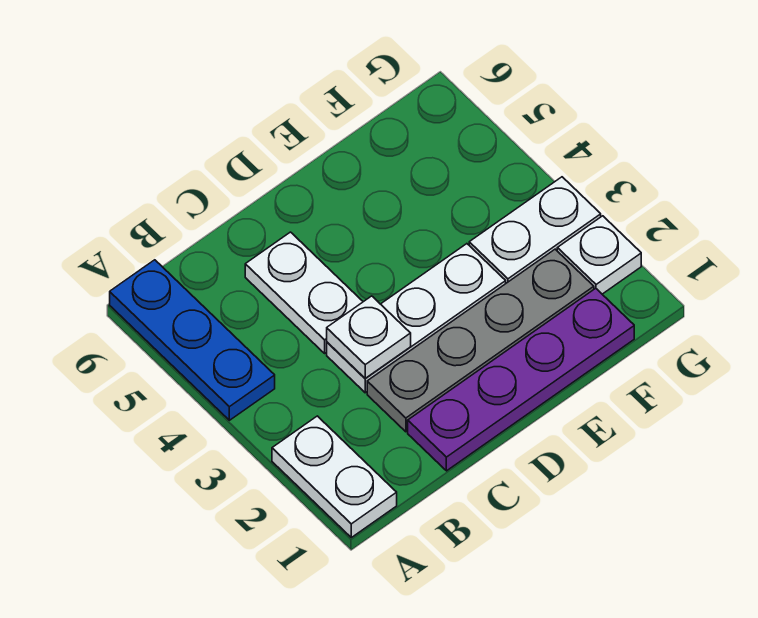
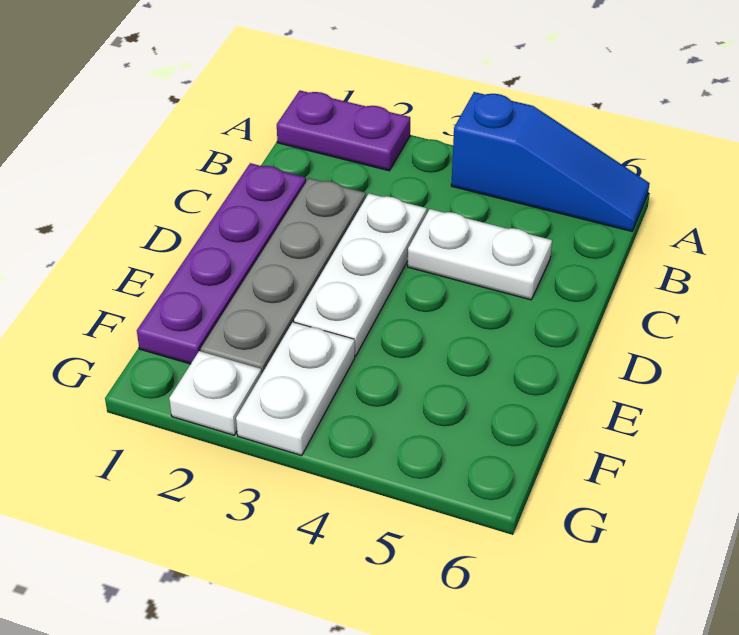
white plate A1:A2 level 1 -> purple plate A1:A2 level 1
blue plate A4:A6 level 1 -> blue slope A4:A6 level 1 top 4
white plate C3 level 2 -> none

